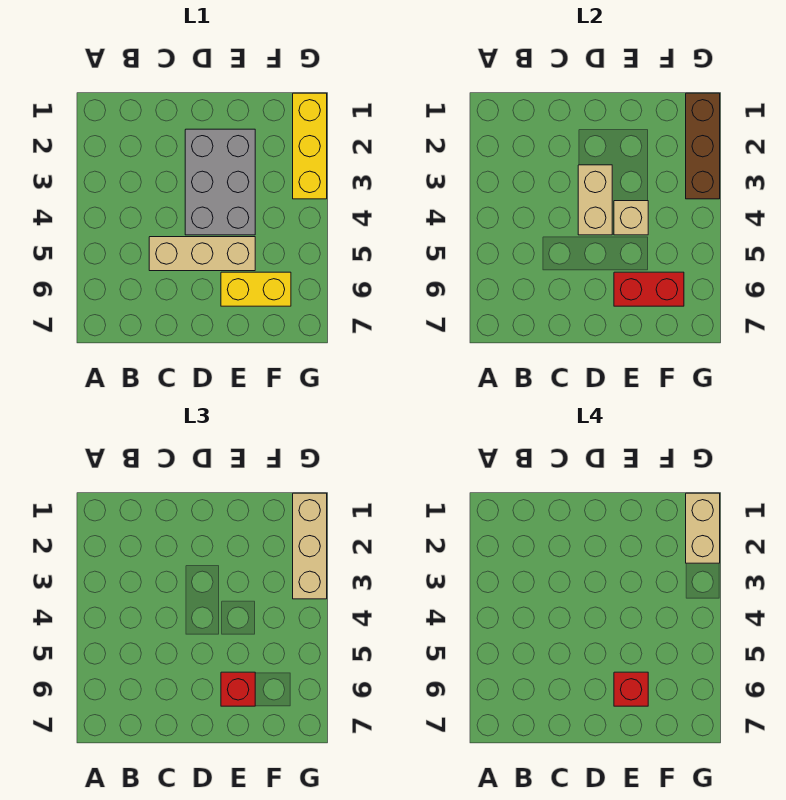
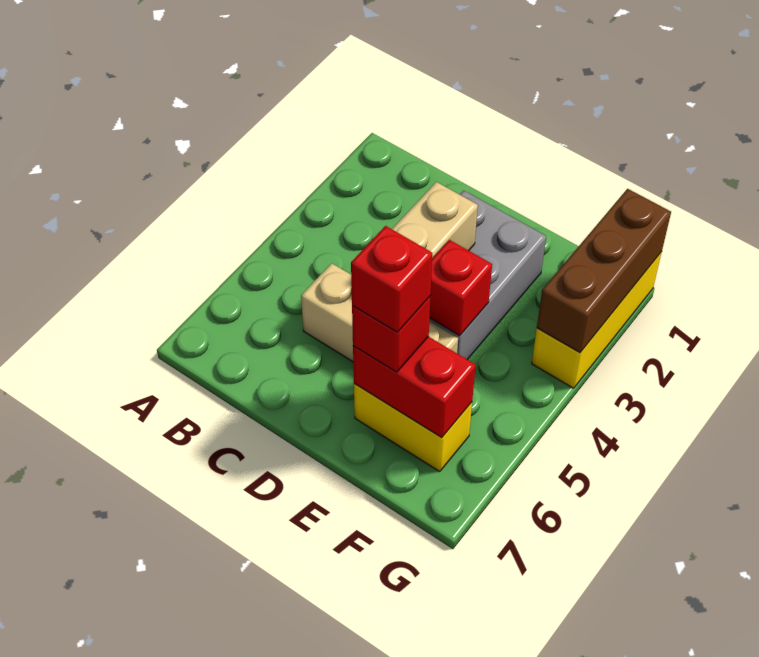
tan brick E4 level 2 -> red brick E4 level 2
tan brick G1:G3 level 3 -> none
tan brick G1:G2 level 4 -> none

